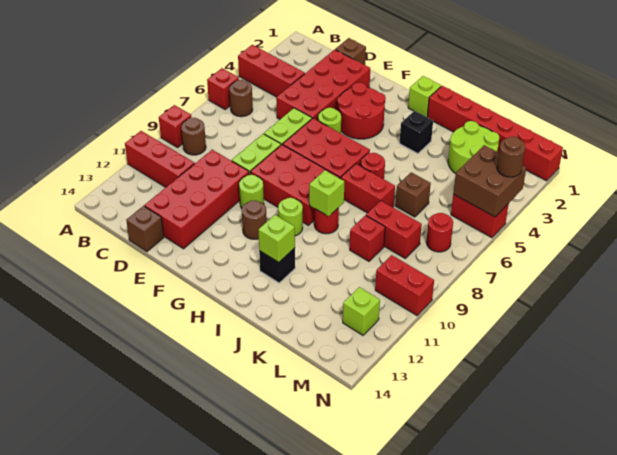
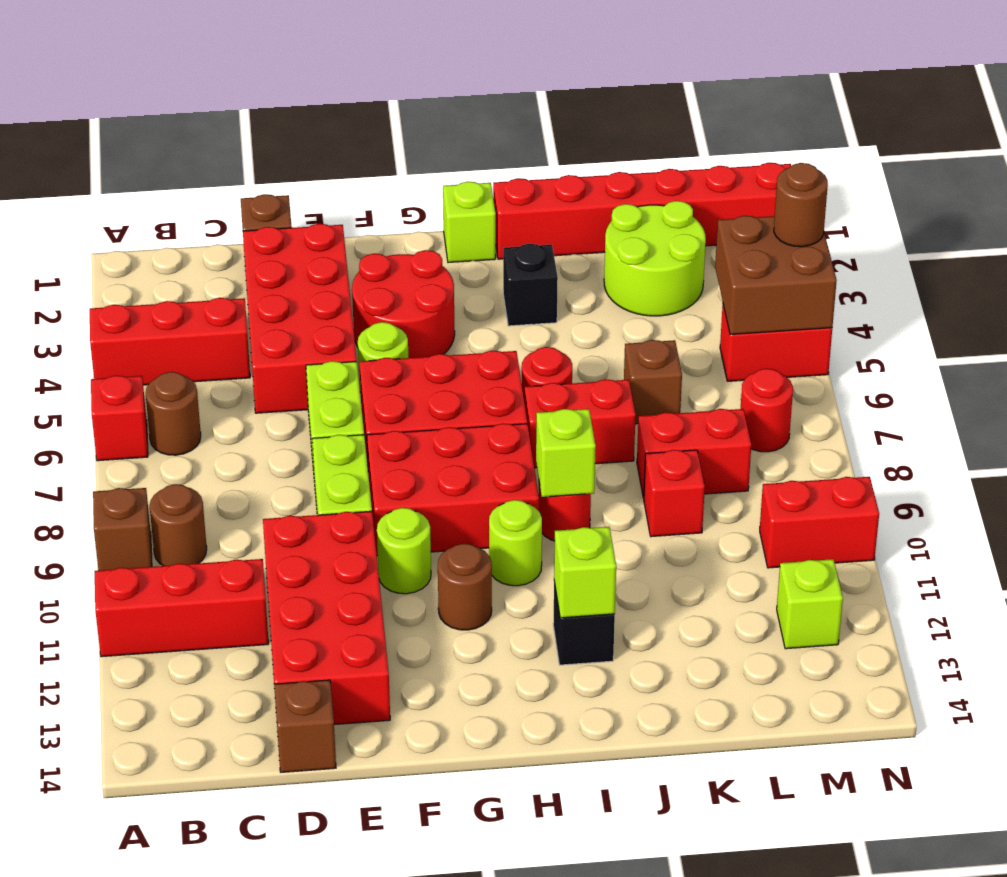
red brick A9 level 1 -> brown brick A9 level 1

